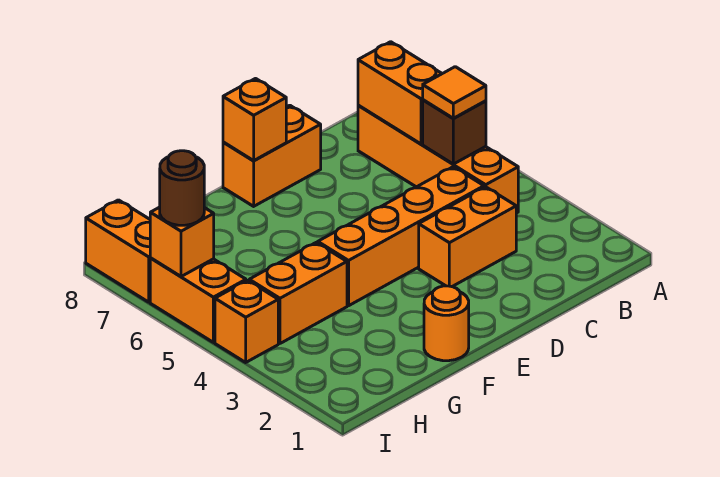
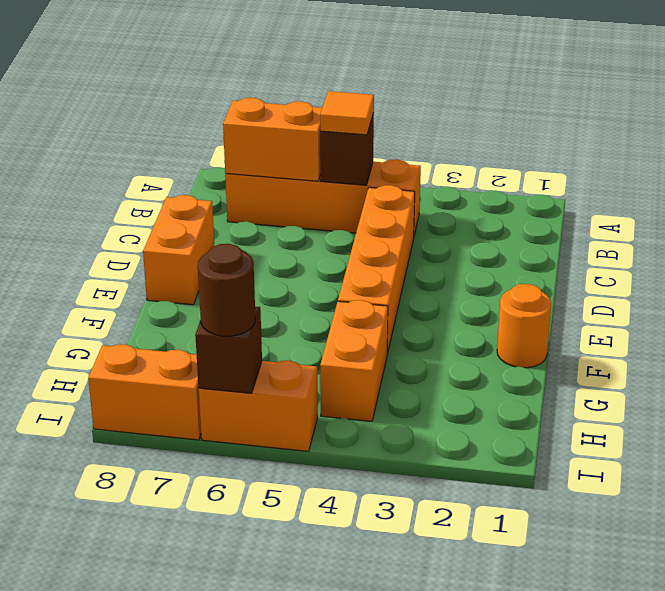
orange brick C3:D3 level 1 -> none
orange brick E8 level 2 -> none
orange brick I4 level 1 -> none
orange brick I6 level 2 -> brown brick I6 level 2

